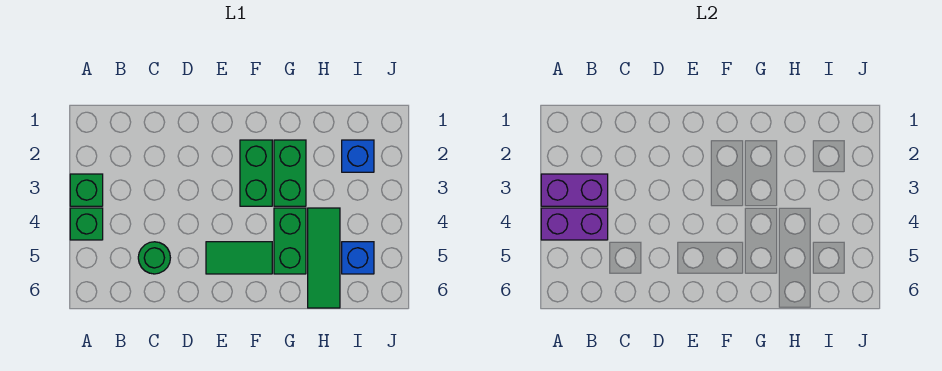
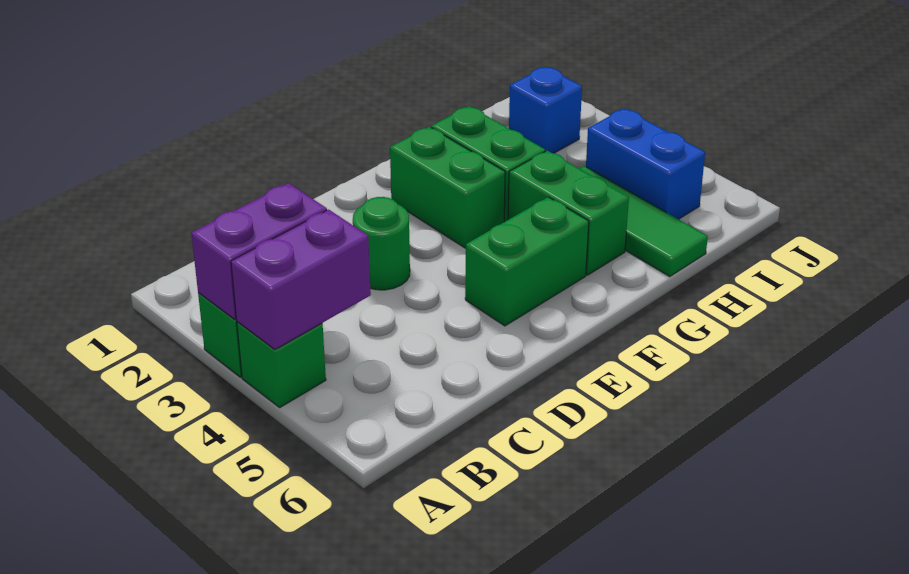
green round brick C5 level 1 -> green round brick D3 level 1
green tile E5:F5 level 1 -> green brick E5:F5 level 1
blue brick I5 level 1 -> blue brick I4:I5 level 1

